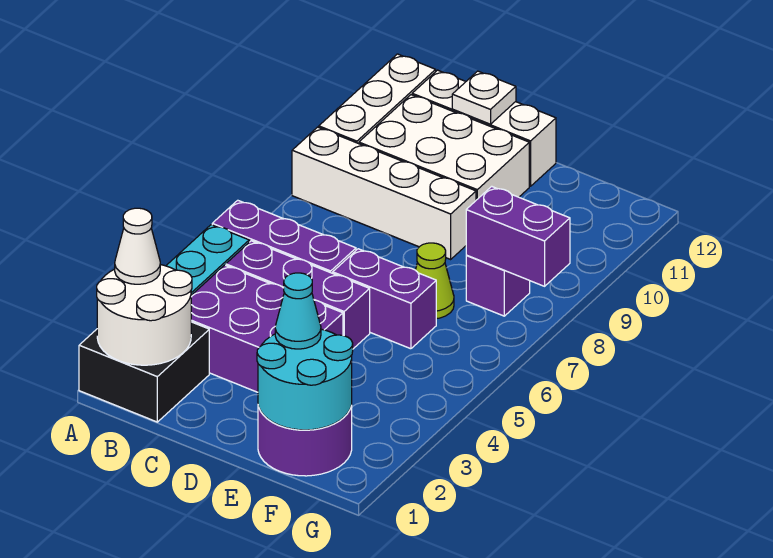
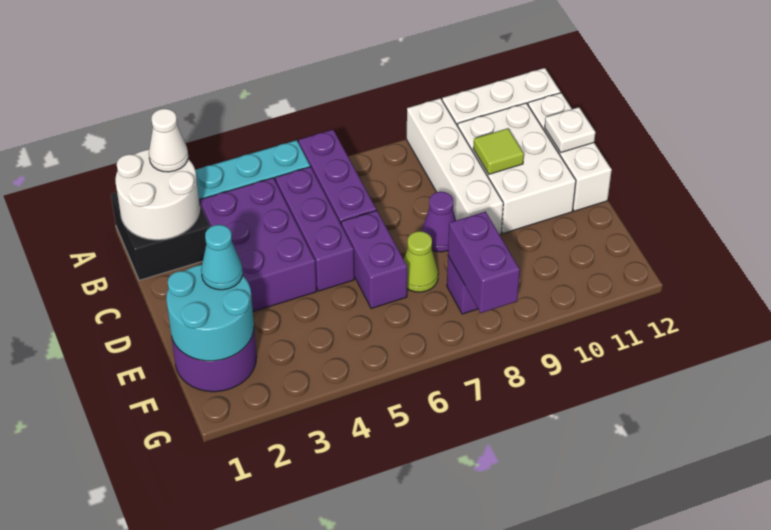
none -> lime tile C10 level 2
none -> purple cone D8 level 1

